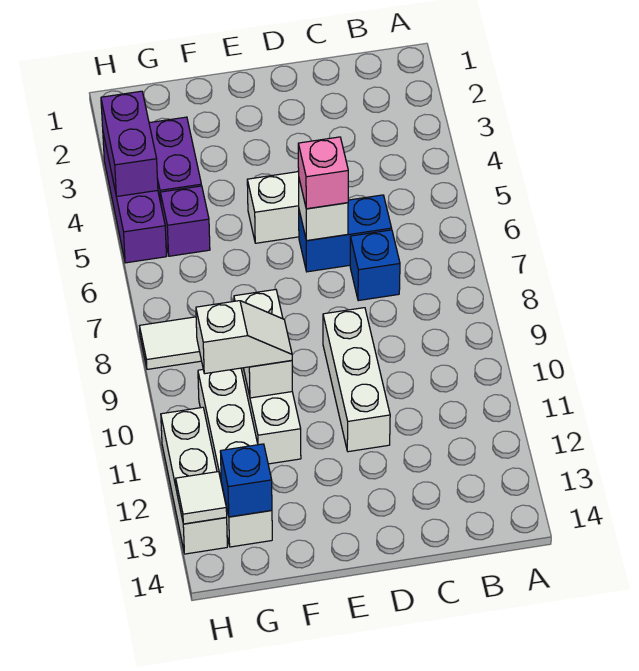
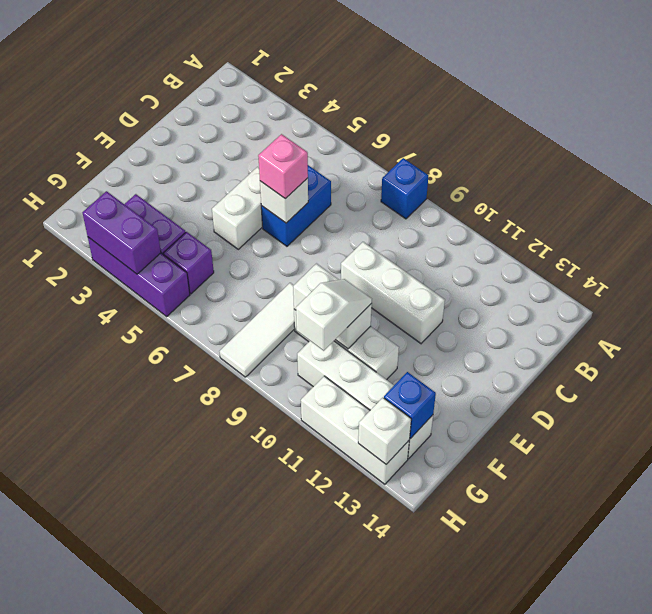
blue brick C7 level 1 -> blue brick A8 level 1
white tile H13 level 2 -> white brick H13 level 2

